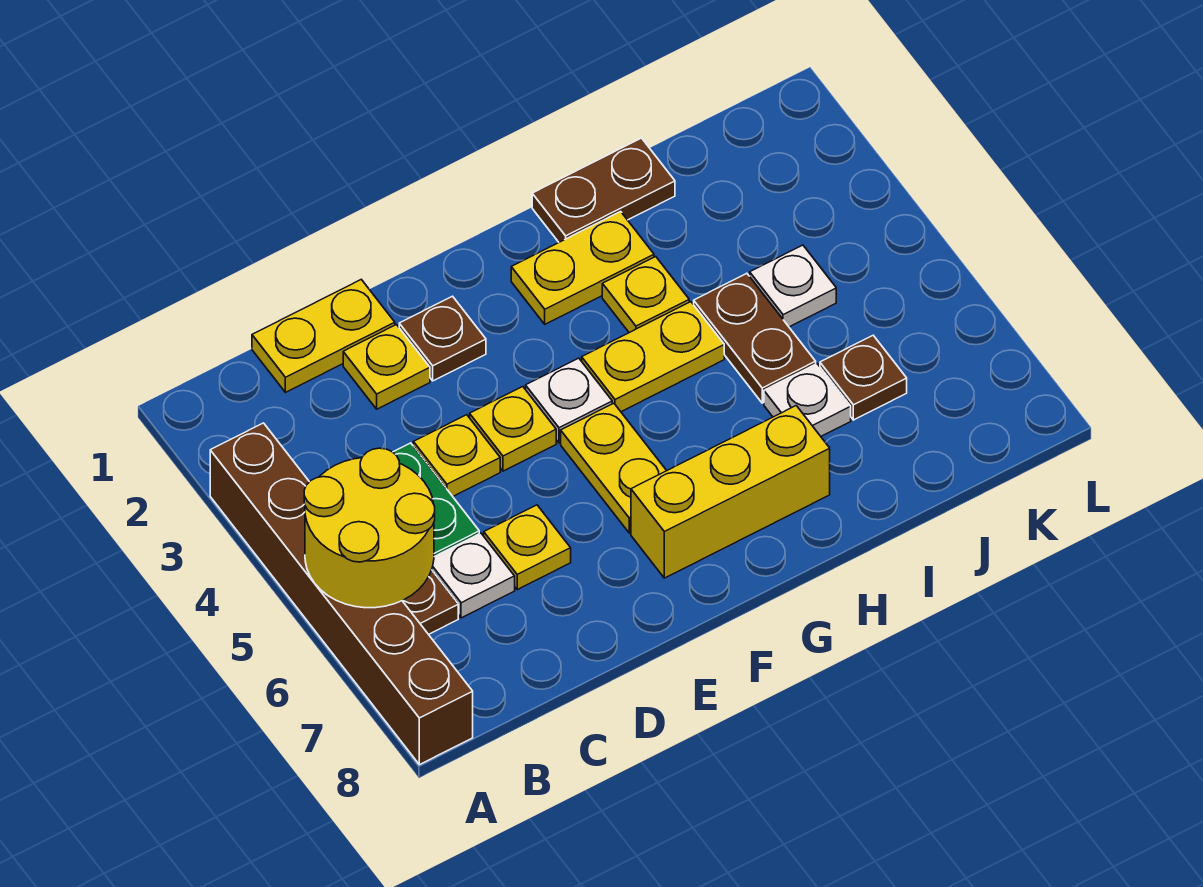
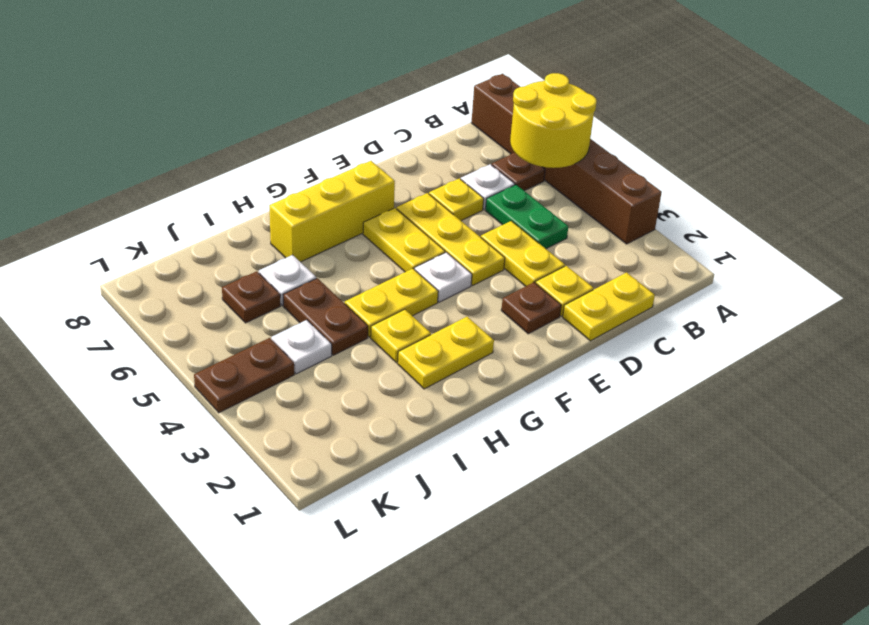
yellow plate D4 level 1 -> yellow plate D3:D4 level 1
yellow plate E4 level 1 -> yellow plate E4:E6 level 1
brown plate H1:I1 level 1 -> brown plate K4:L4 level 1

